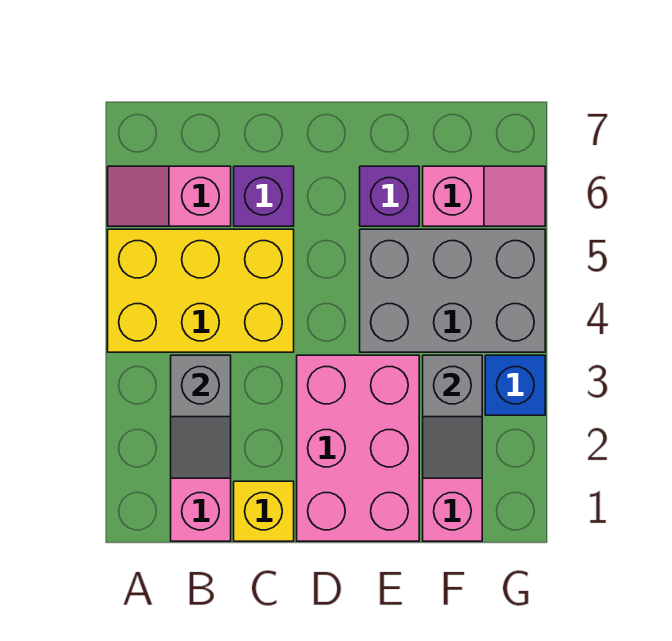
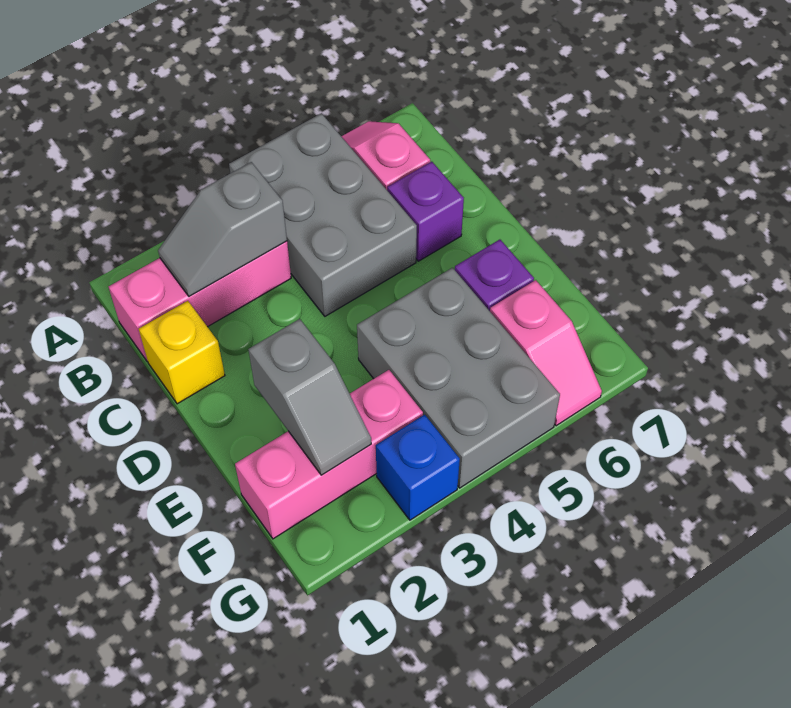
yellow brick A4:C5 level 1 -> grey brick A4:C5 level 1
pink brick D1:E3 level 1 -> none
grey slope F2:F3 level 2 top 3 -> grey slope E2:F2 level 2 top E

